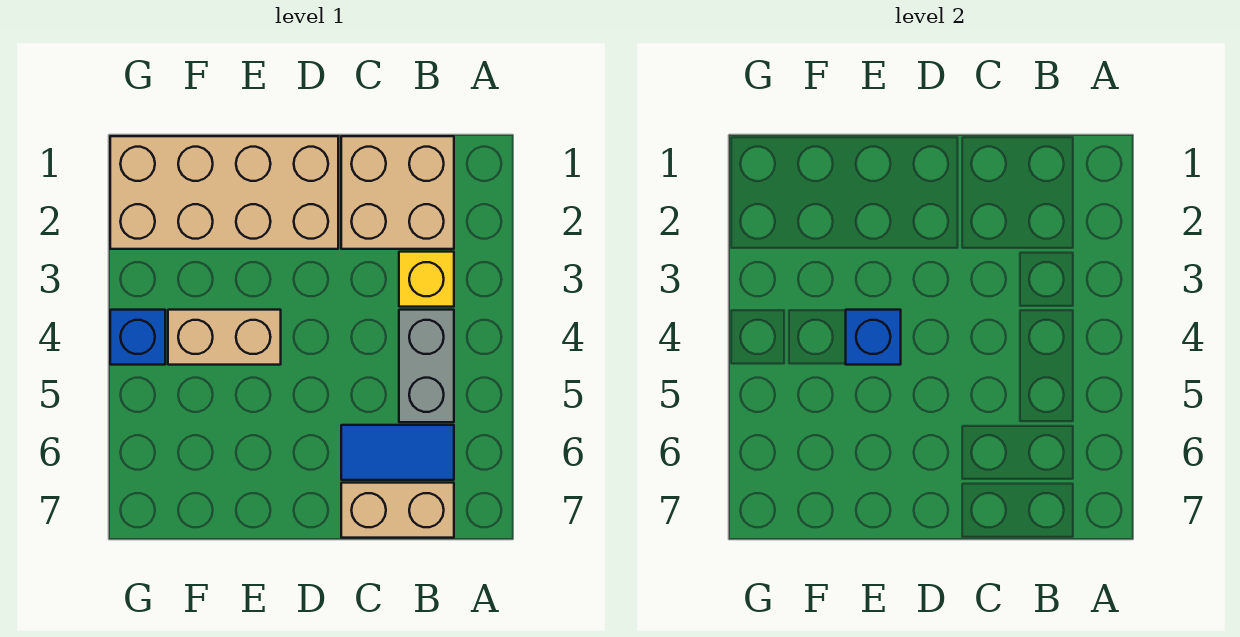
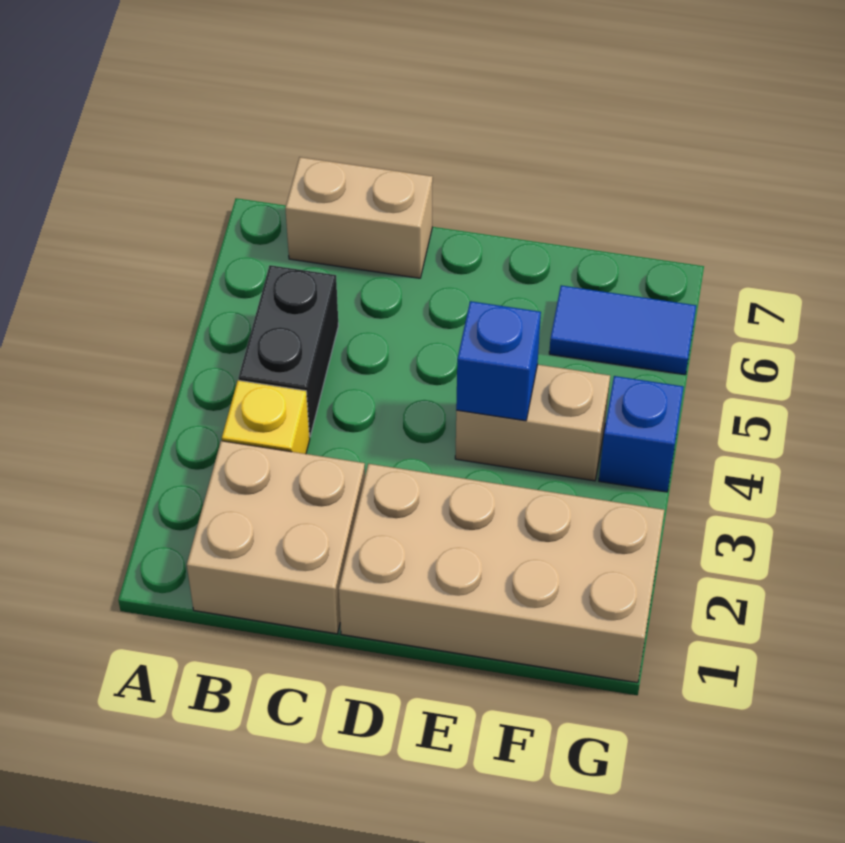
grey brick B4:B5 level 1 -> black brick B4:B5 level 1
blue tile B6:C6 level 1 -> blue tile F6:G6 level 1

